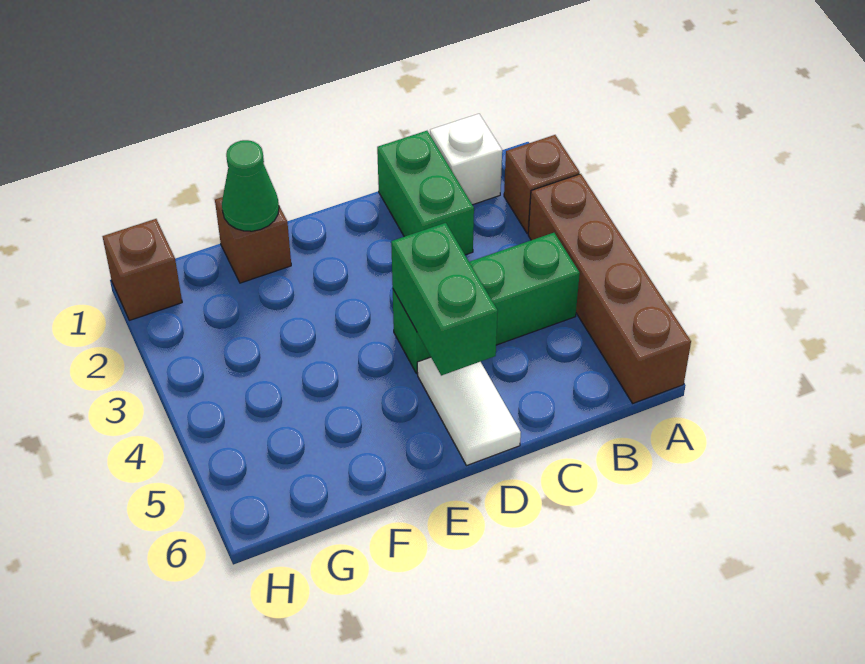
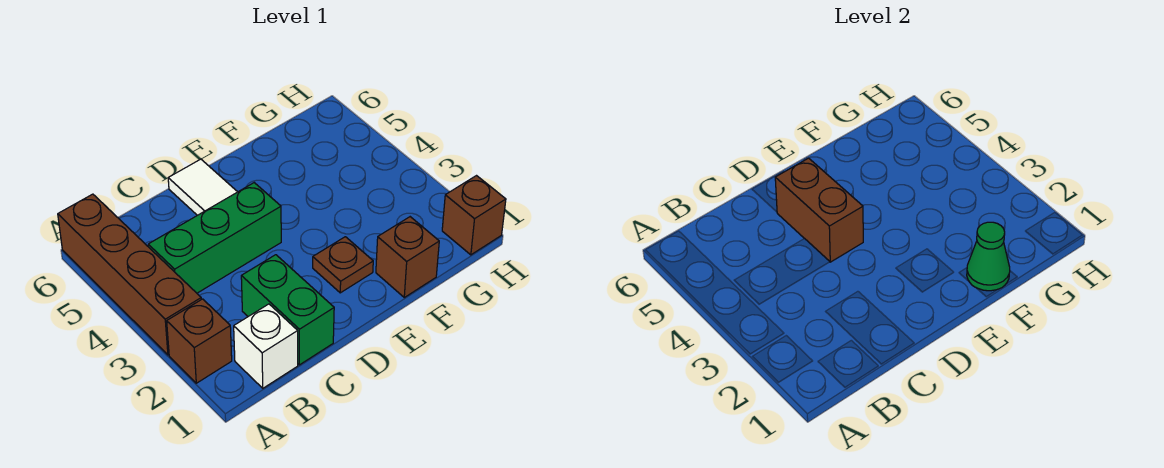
green brick D4:D5 level 2 -> brown brick D4:D5 level 2
none -> brown plate E2 level 1

